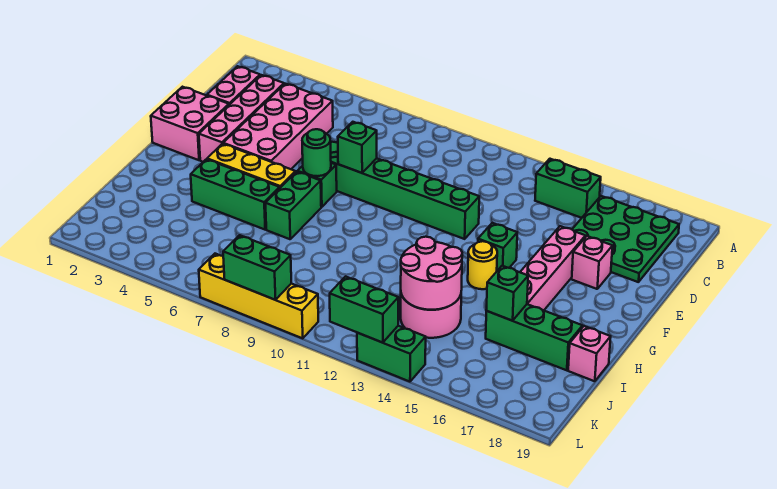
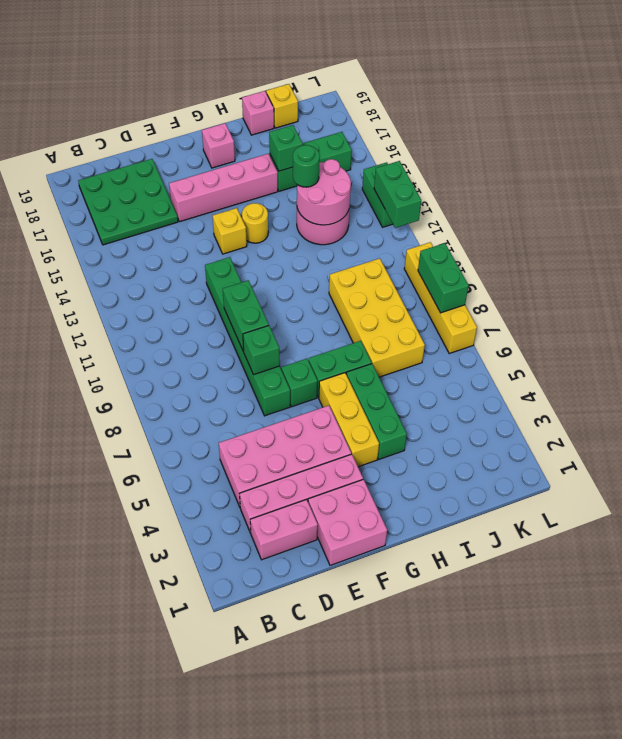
green brick B14:B15 level 1 -> green brick E9:E10 level 2
pink brick E17 level 1 -> pink brick G18 level 1
green round brick F7 level 2 -> green round brick I14 level 3
green brick F14 level 1 -> yellow brick F14 level 1
none -> yellow brick I7:J10 level 1
green brick I16:I18 level 1 -> green brick I16:K16 level 1
none -> yellow brick J19 level 1

